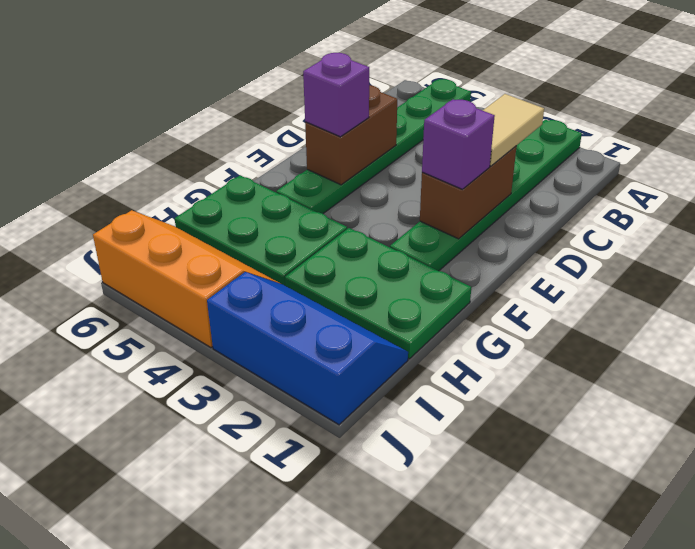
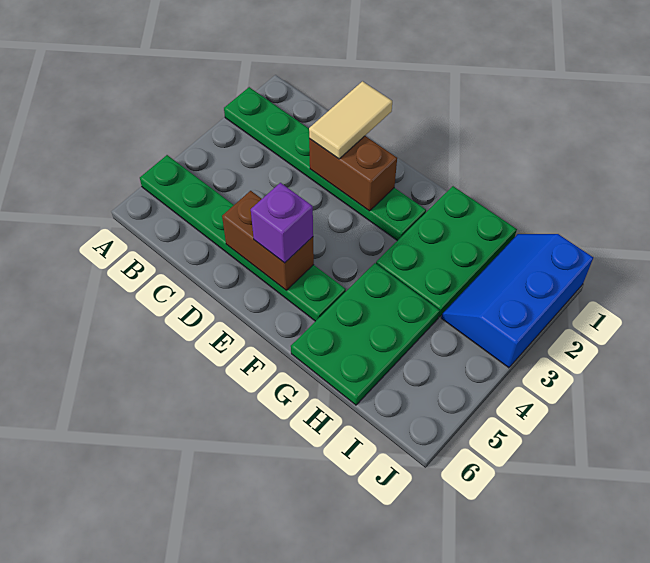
tan tile C2:D2 level 3 -> tan tile D1:D2 level 3
purple brick E2 level 3 -> none
orange slope I4:J6 level 1 top J -> none

